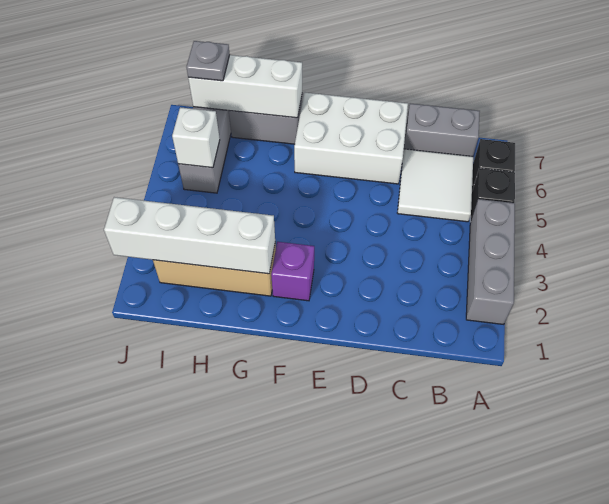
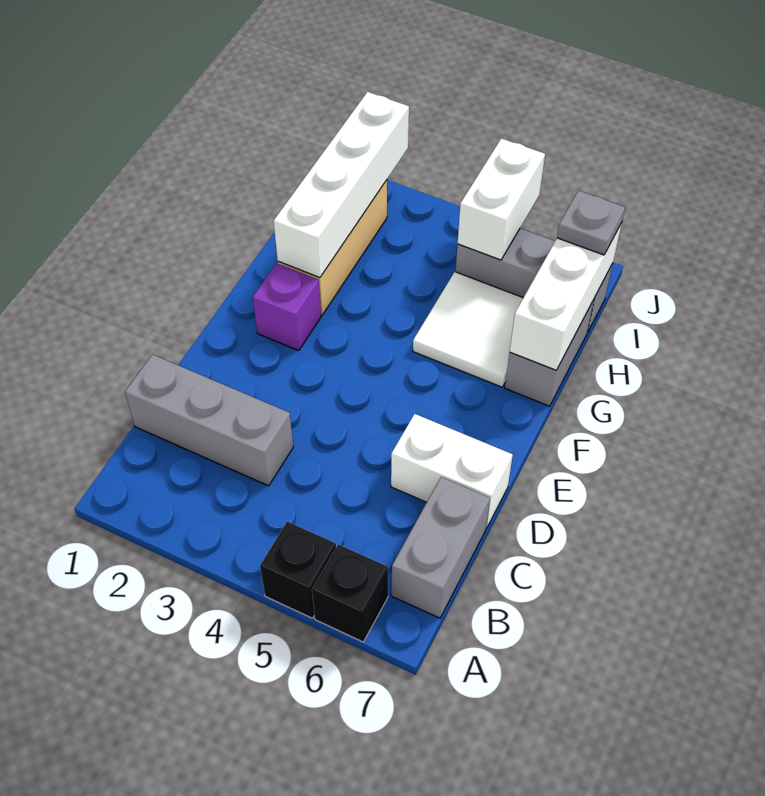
grey brick A2:A4 level 1 -> grey brick C1:C3 level 1
white tile B5:C6 level 1 -> white tile G5:H6 level 1
white brick D6:F7 level 1 -> white brick D6:D7 level 1
white brick I5 level 2 -> white brick I5:J5 level 2

